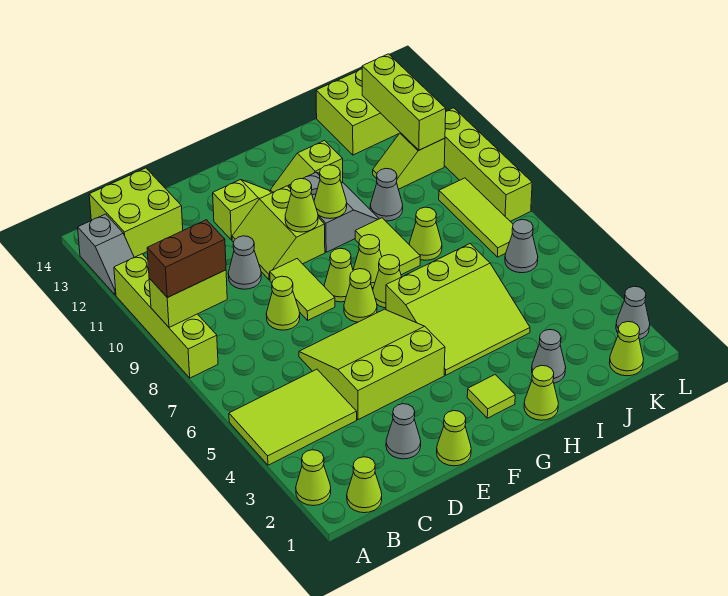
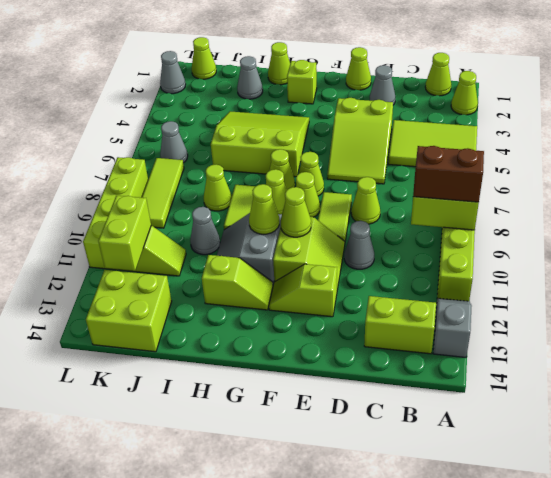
lime brick B13:C14 level 1 -> lime brick B13:C13 level 1
lime slope D4:F6 level 1 top 4 -> lime slope D4:E6 level 1 top 4
lime tile G2 level 1 -> lime brick G2 level 1
lime brick K11:K13 level 2 -> lime brick K11:K12 level 2

